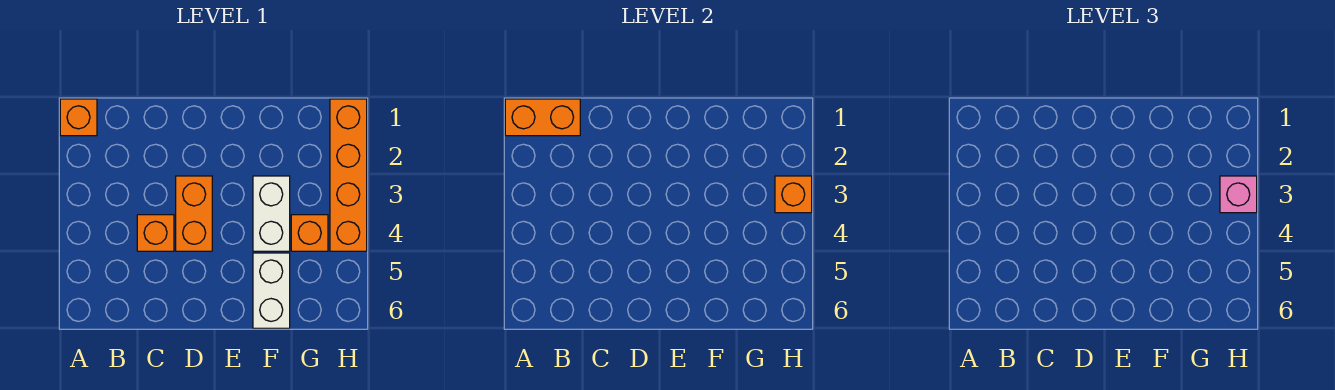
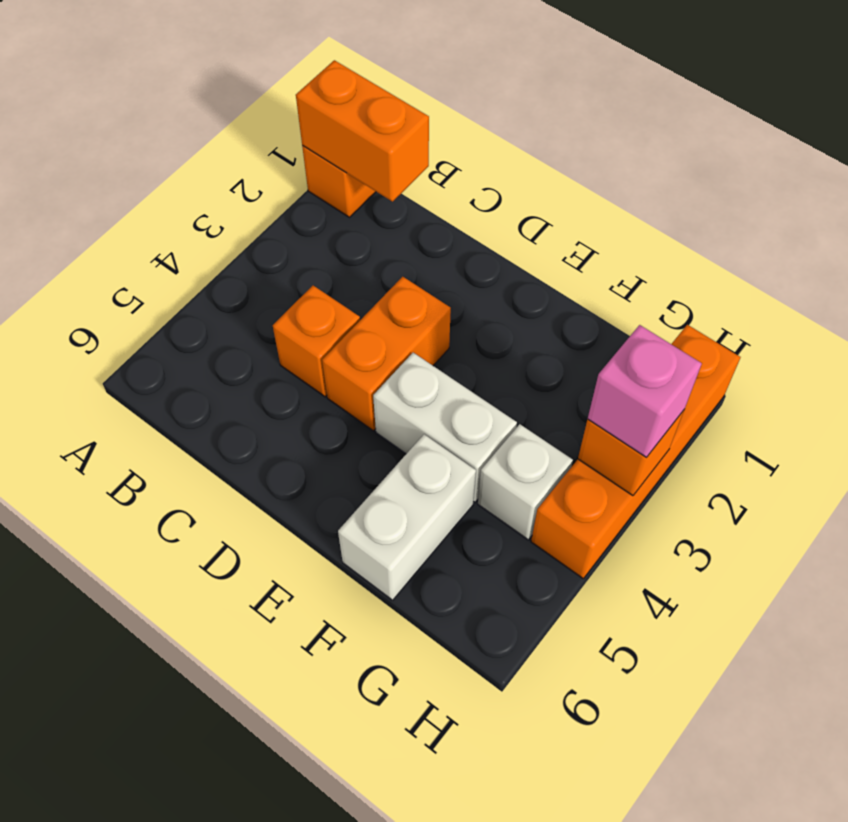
white brick F3:F4 level 1 -> white brick E4:F4 level 1
orange brick G4 level 1 -> white brick G4 level 1

